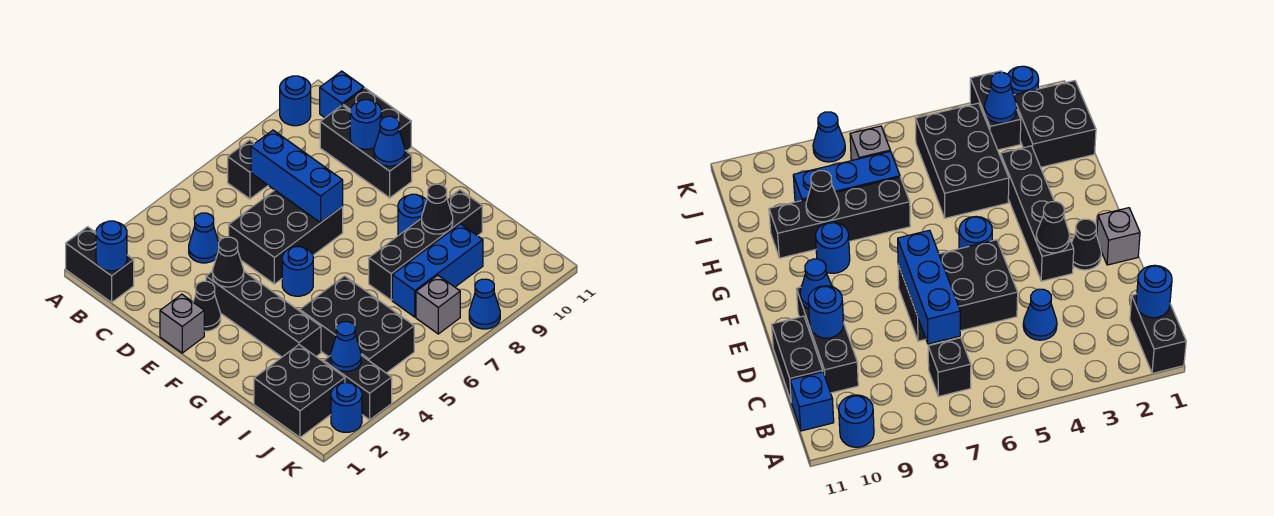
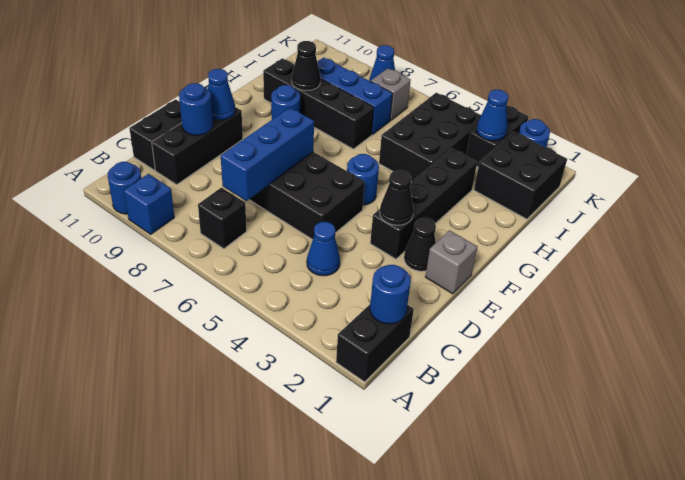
blue brick B11 level 1 -> blue brick A9 level 1

